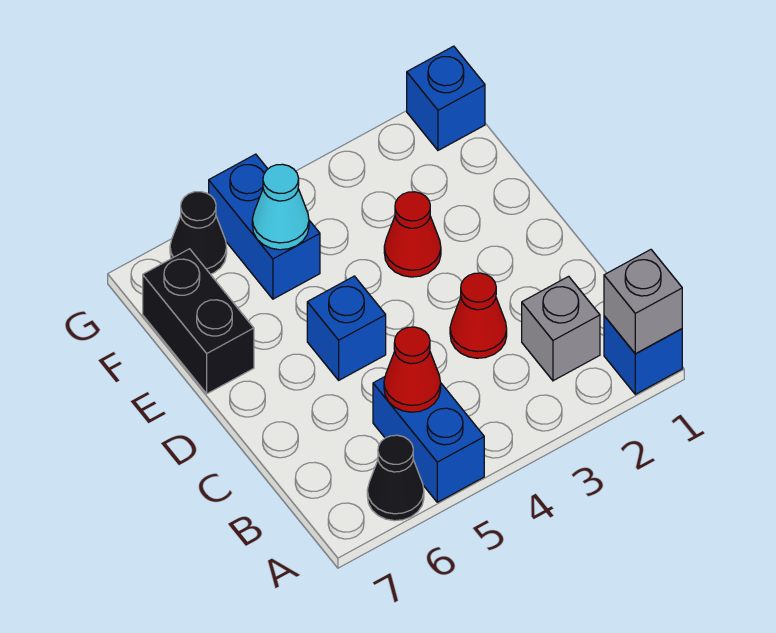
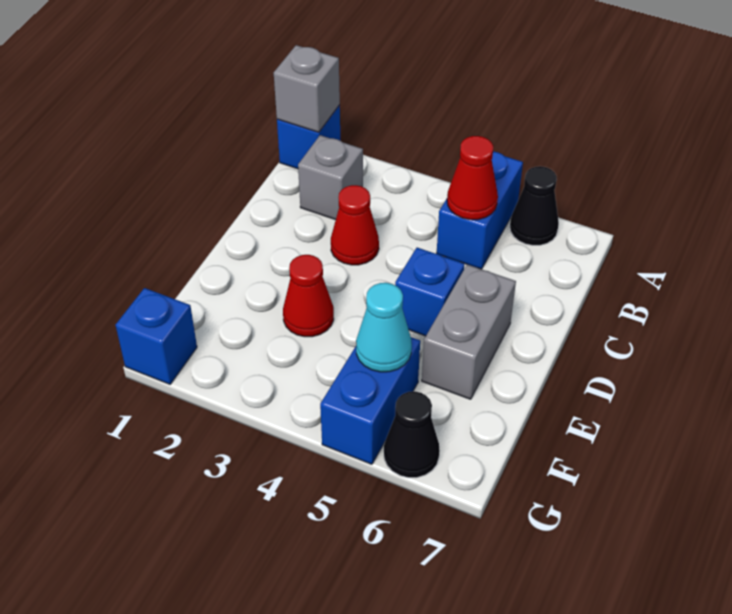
none -> grey brick D6:E6 level 1
black brick E7:F7 level 1 -> none

